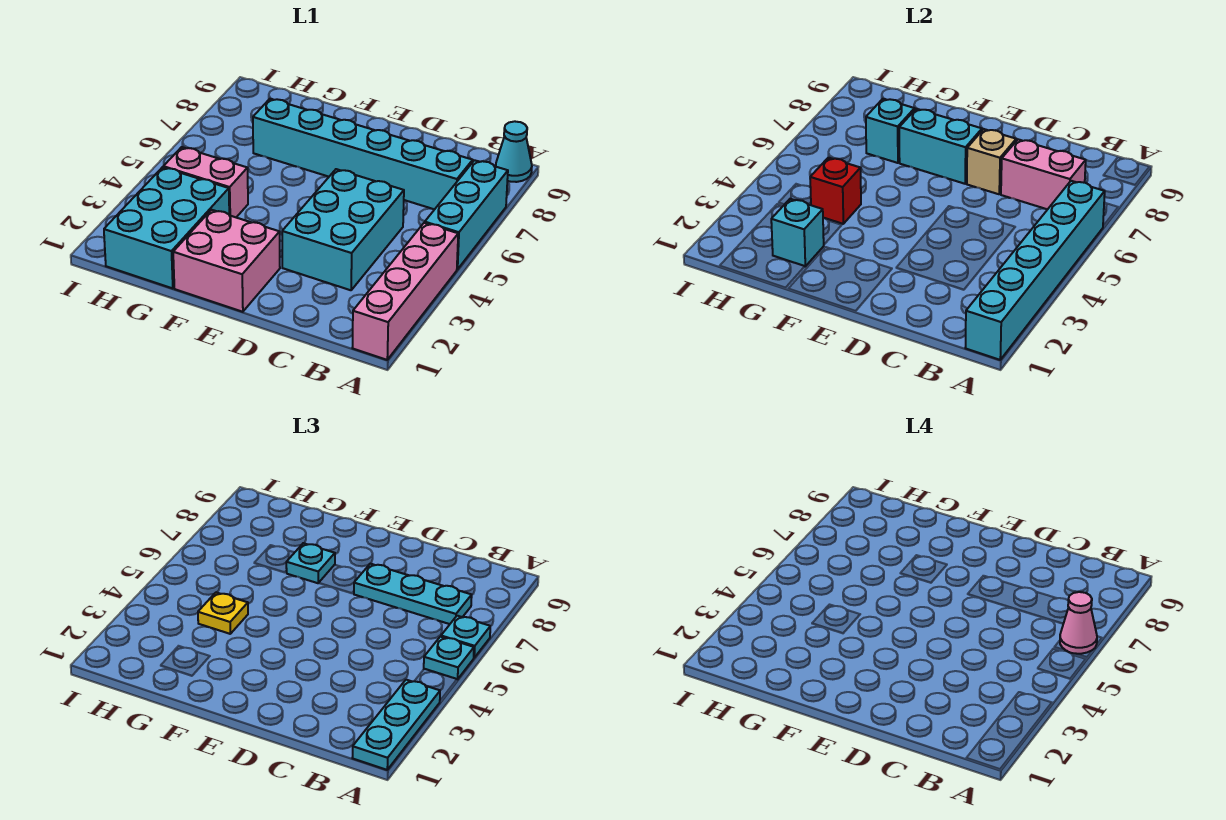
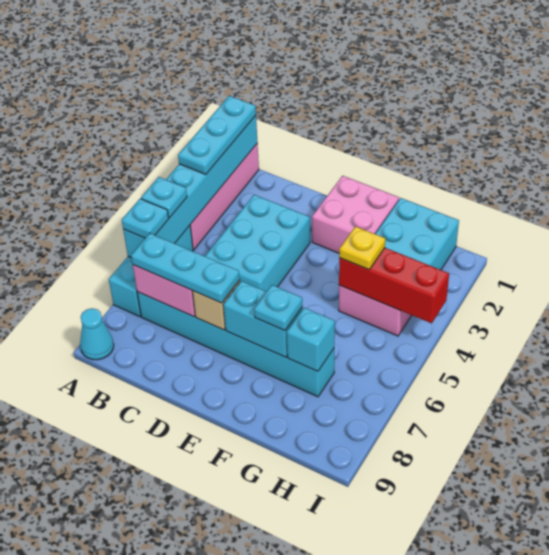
pink cone A6 level 4 -> none
cyan brick G2 level 2 -> none
red brick G4 level 2 -> red brick G4:I4 level 2

